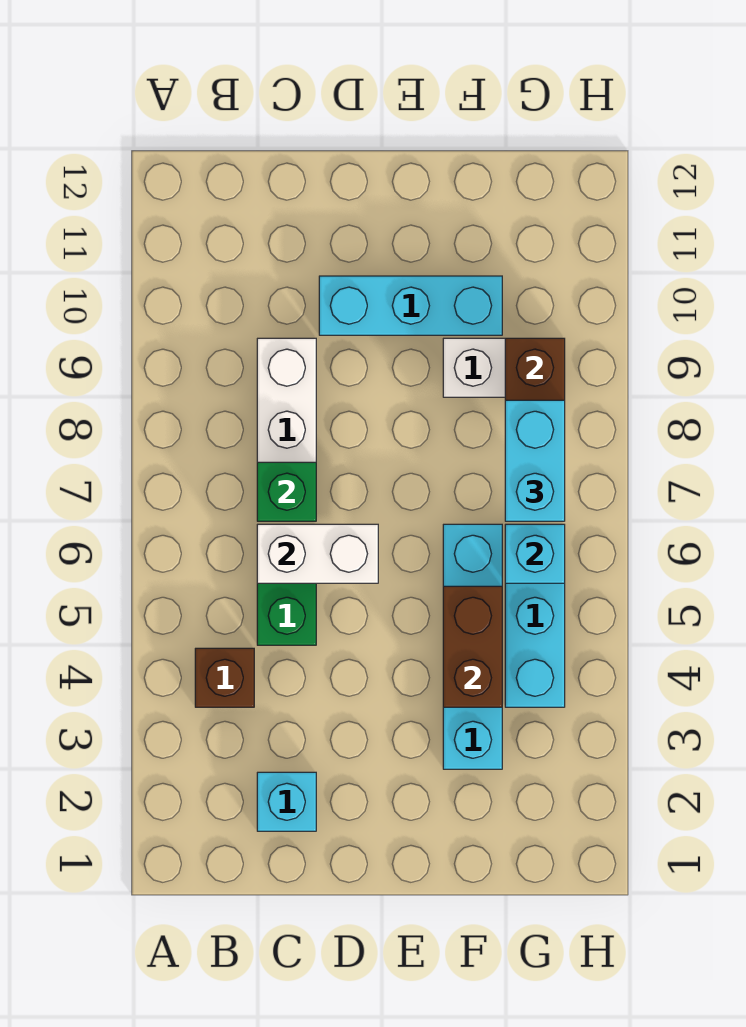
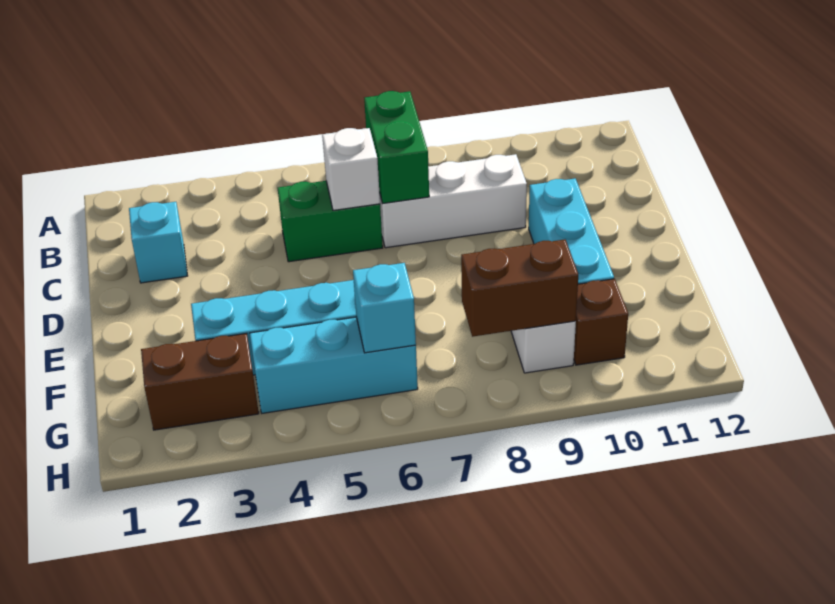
brown brick B4 level 1 -> brown brick G10 level 1
white brick C6:D6 level 2 -> white brick C6 level 2
green brick C7 level 2 -> green brick B7:C7 level 2
brown brick F4:F5 level 2 -> brown brick G2:G3 level 1
cyan brick G7:G8 level 3 -> none

